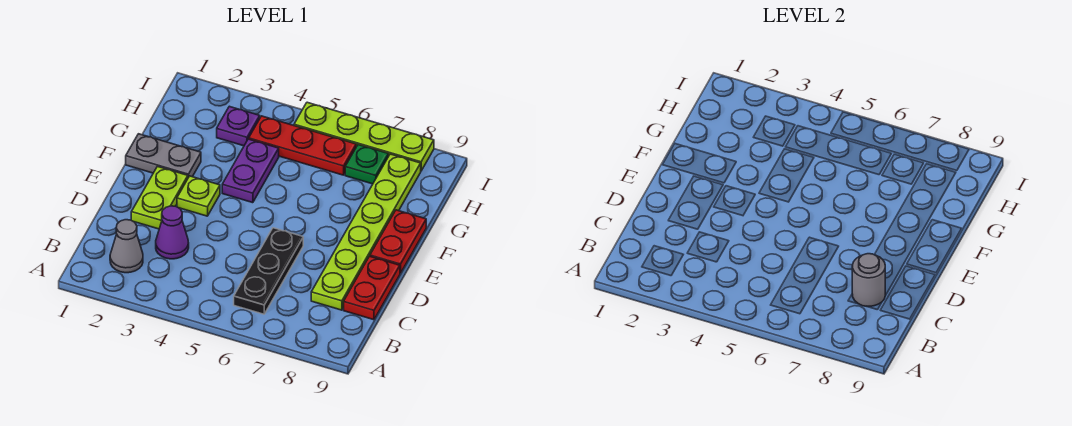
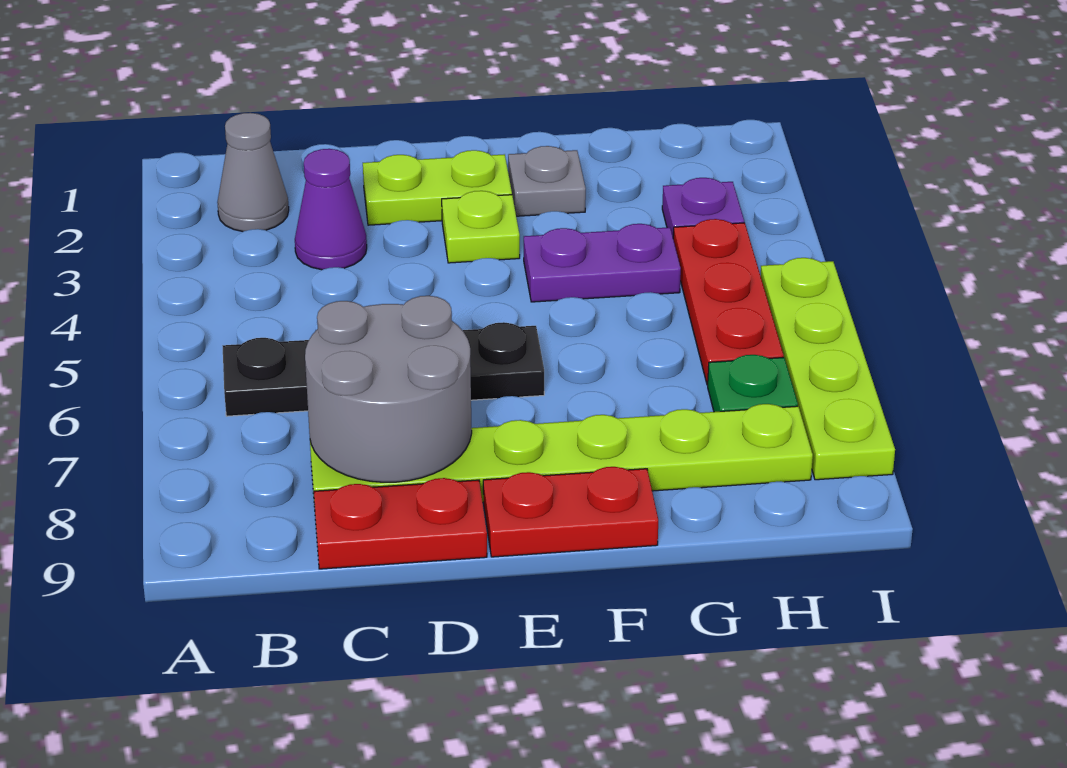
black plate B6:D6 level 1 -> black plate B6:E6 level 1
grey round brick C8 level 2 -> grey round brick C7:D8 level 2
grey plate F1:F2 level 1 -> grey plate F2 level 1

